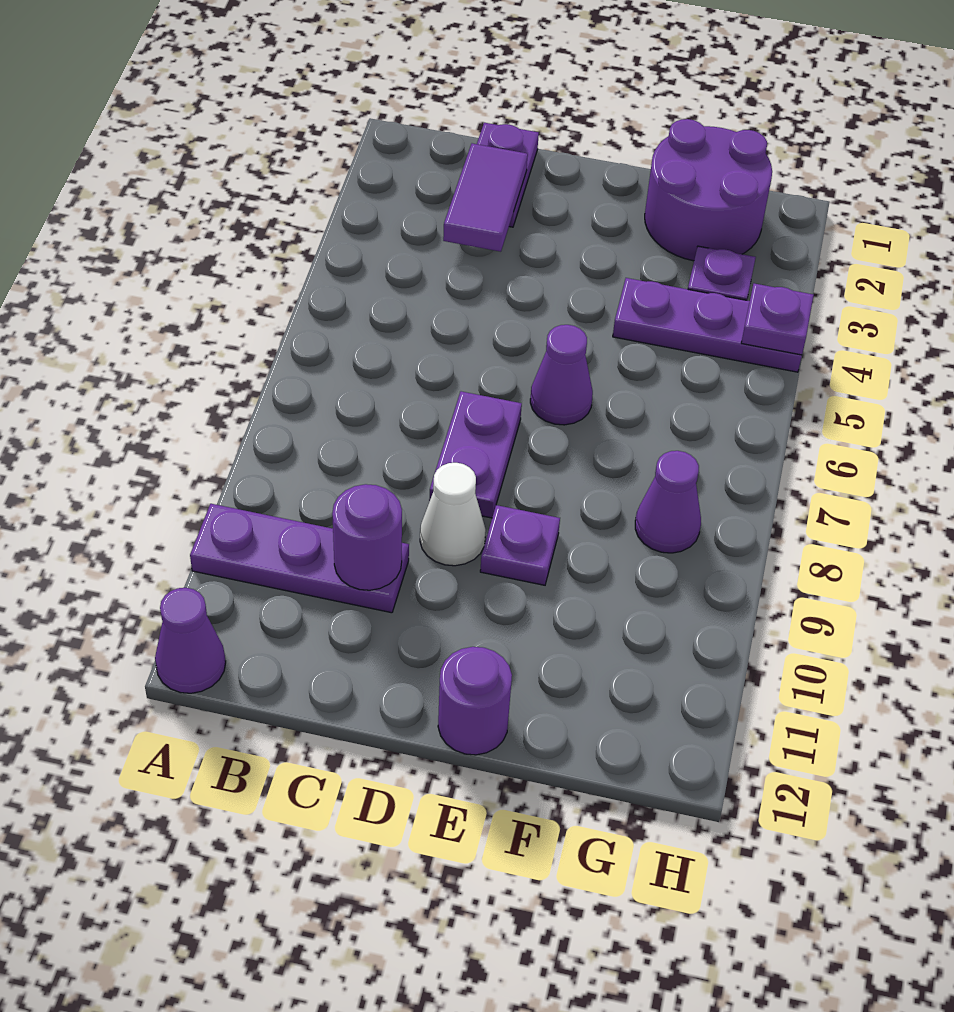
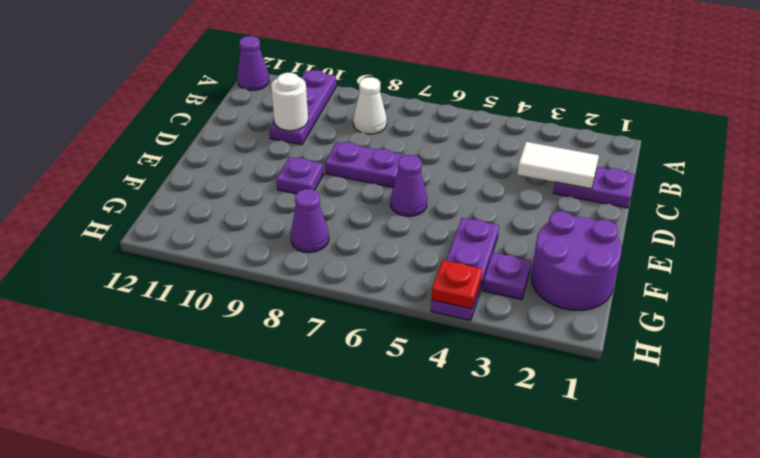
purple tile C2:C3 level 2 -> white tile C2:C3 level 2
purple round brick C10 level 2 -> white round brick C10 level 2
white cone D9 level 1 -> white cone B8 level 1
purple round brick E12 level 1 -> none
purple plate H4 level 2 -> red plate H4 level 2

